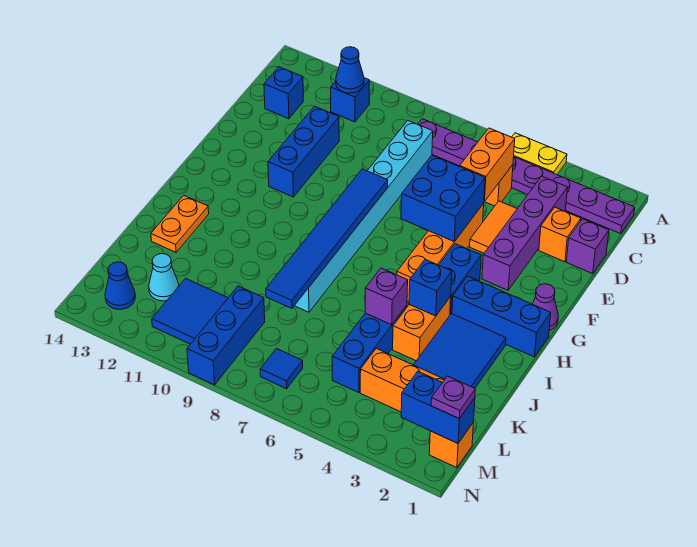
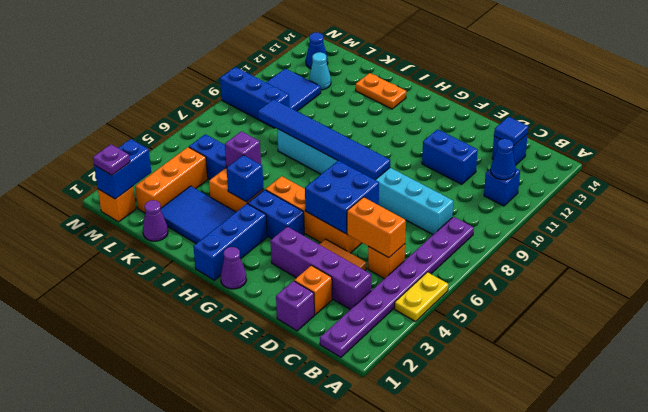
blue brick D11:F11 level 1 -> blue brick D11:E11 level 1
none -> purple cone K1 level 1
blue tile M7 level 1 -> blue tile C13 level 2

